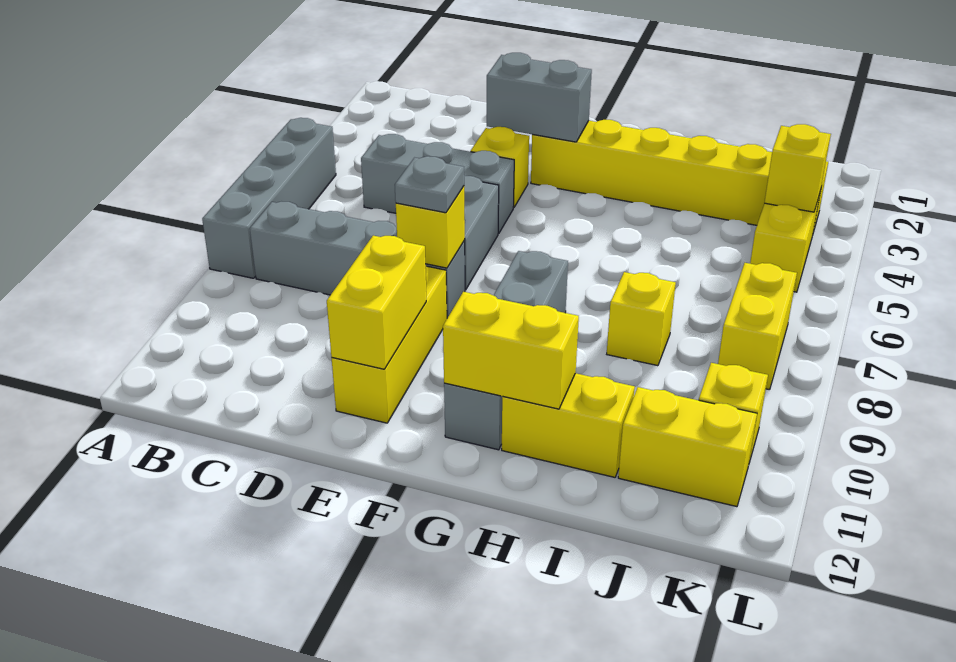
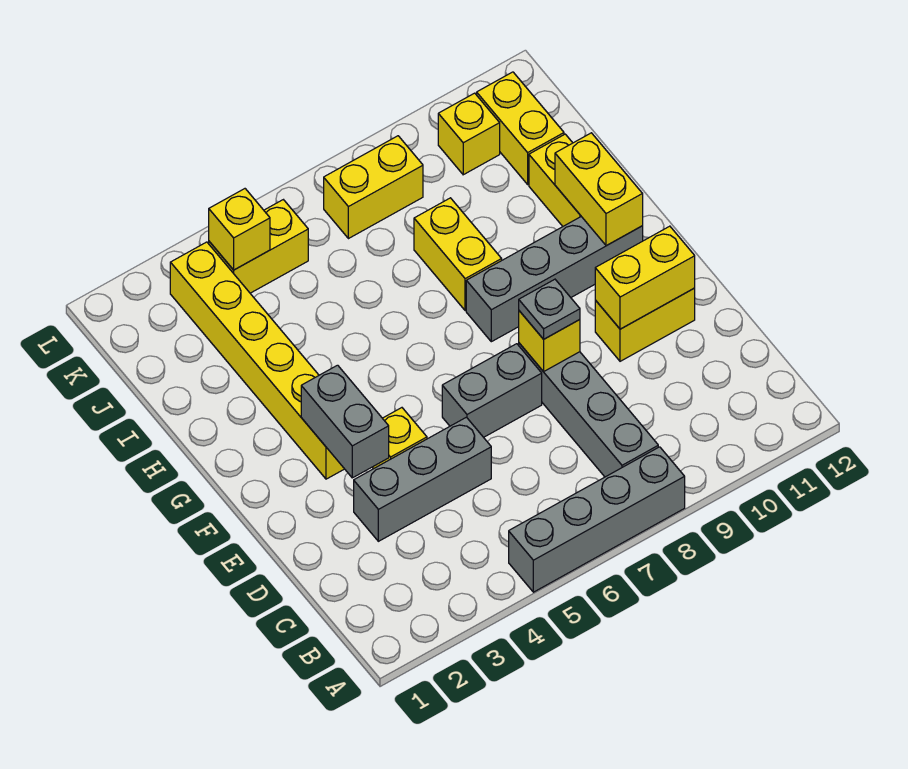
grey brick C5:E5 level 1 -> grey brick D3:D5 level 1
yellow brick E9:E11 level 1 -> yellow brick E10:E11 level 1
yellow brick I8 level 1 -> yellow brick H8:I8 level 1

